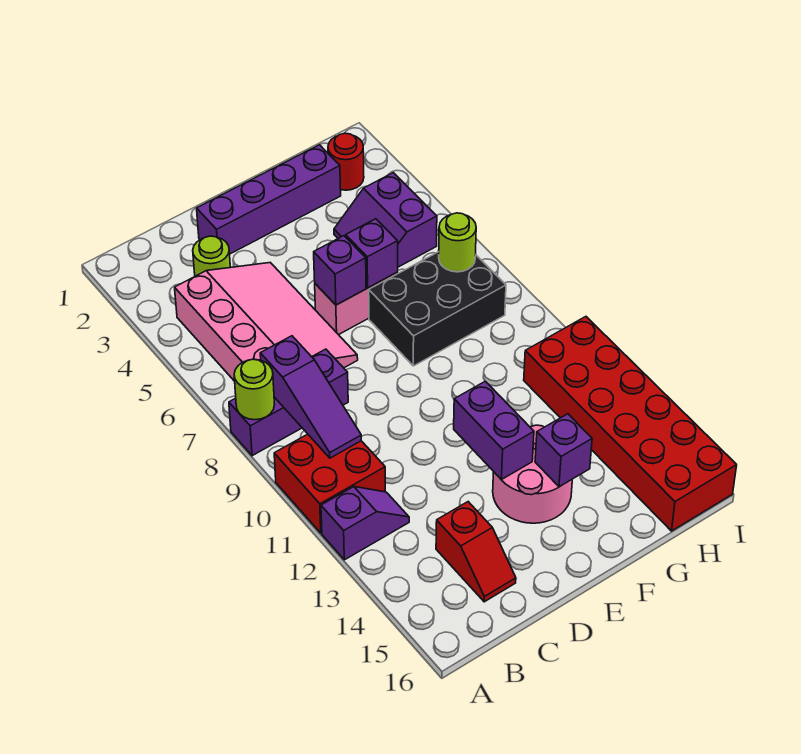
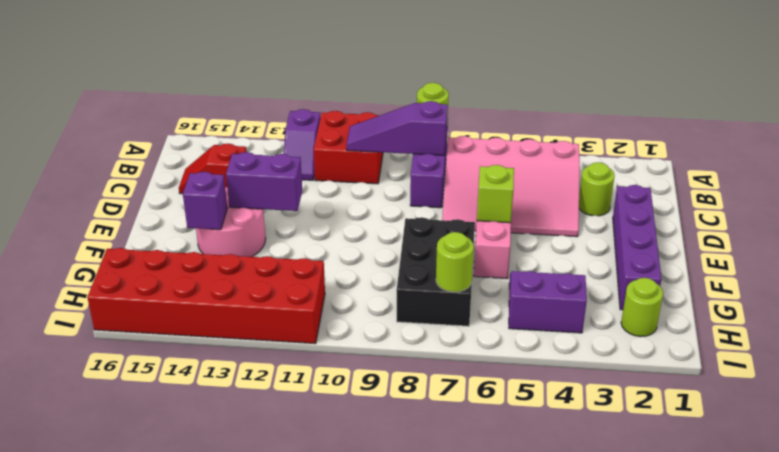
purple brick E6 level 2 -> lime brick E6 level 2
purple brick F6 level 2 -> none
red round brick H2 level 1 -> lime round brick H2 level 1

